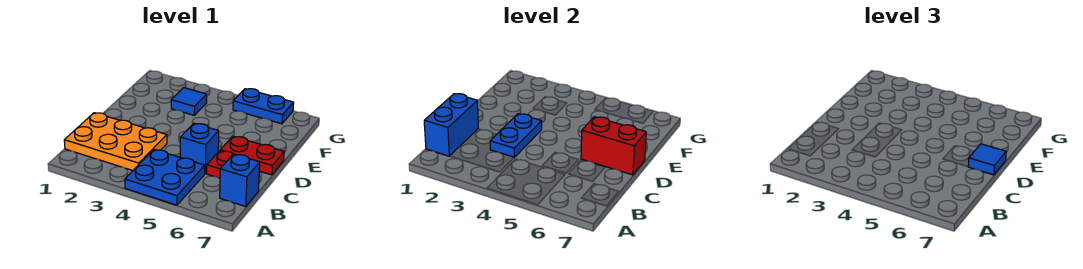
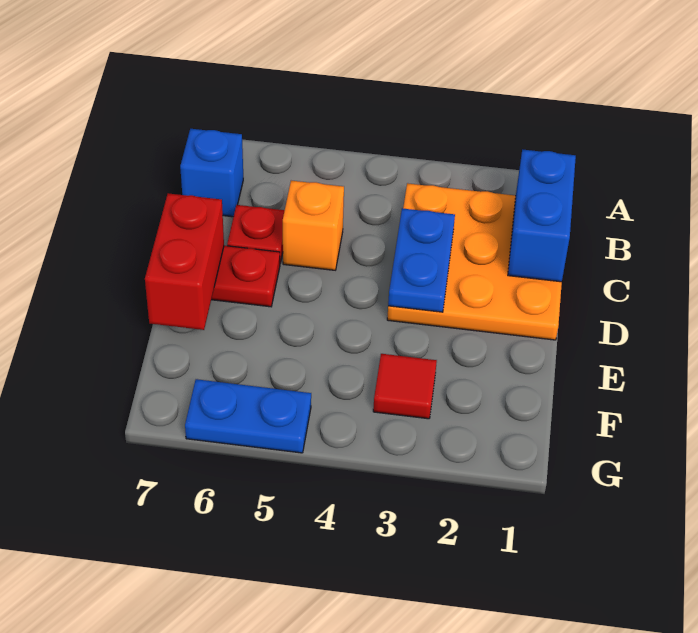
blue plate A4:B5 level 1 -> none
orange plate B1:C3 level 1 -> orange plate B1:D3 level 1
blue brick C5 level 1 -> orange brick C5 level 1
red brick D6:D7 level 2 -> red brick D7:E7 level 2
blue tile D7 level 3 -> none
blue tile F3 level 1 -> red tile F3 level 1

